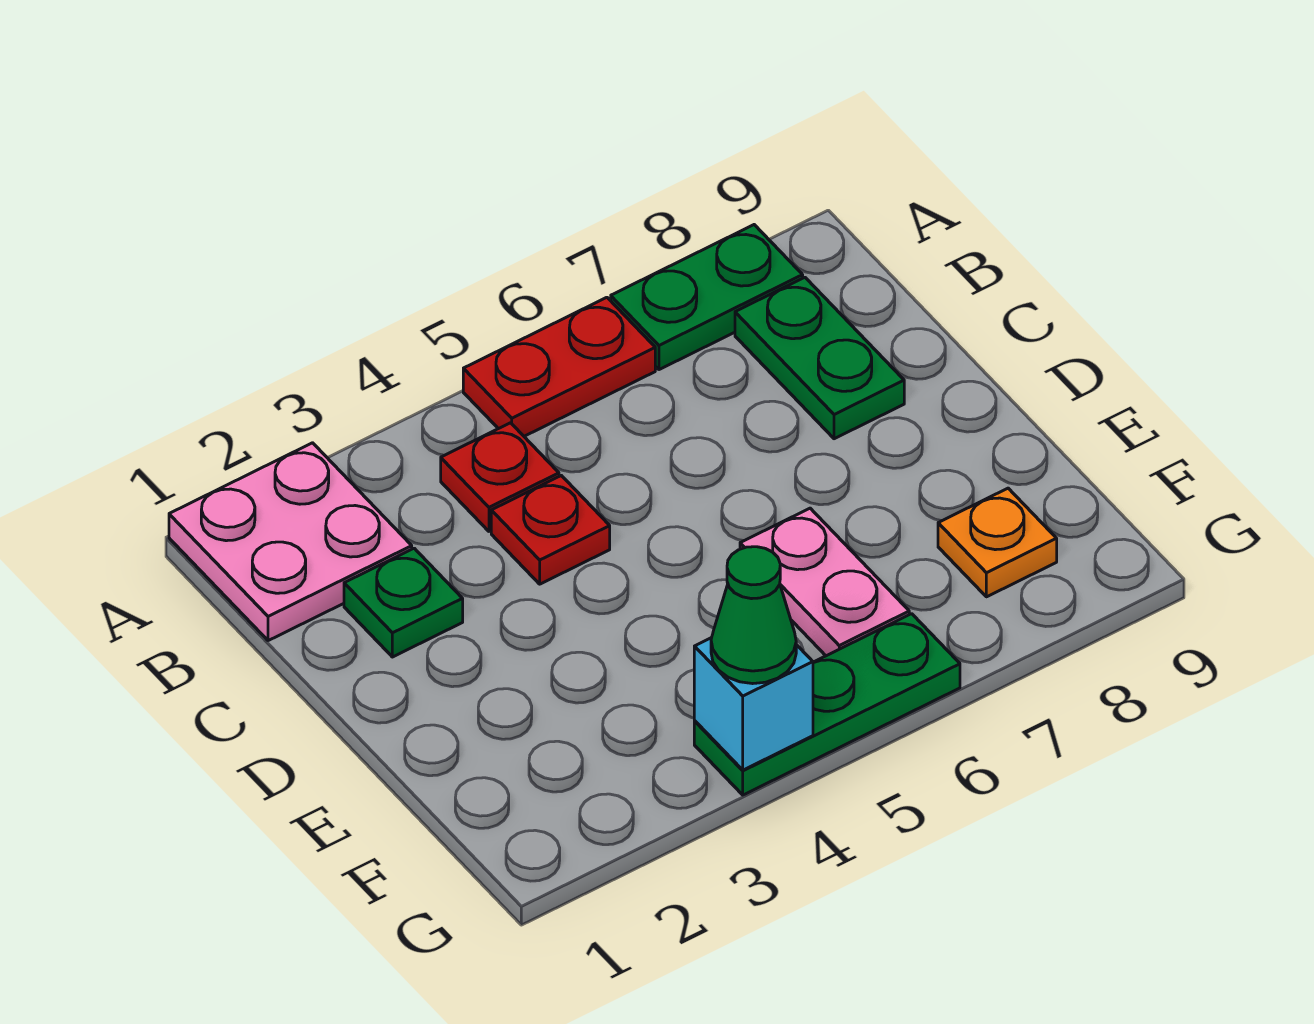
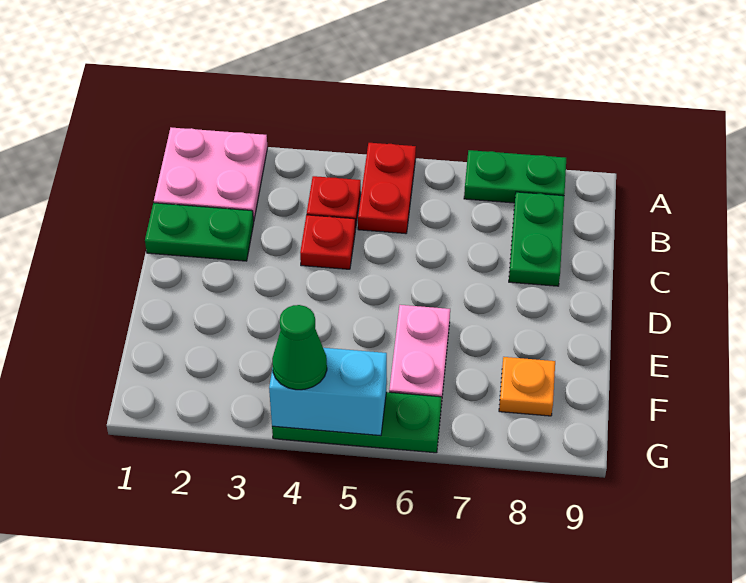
red plate A5:A6 level 1 -> red plate A5:B5 level 1
green plate C2 level 1 -> green plate C1:C2 level 1
cyan brick G4 level 2 -> cyan brick G4:G5 level 2

